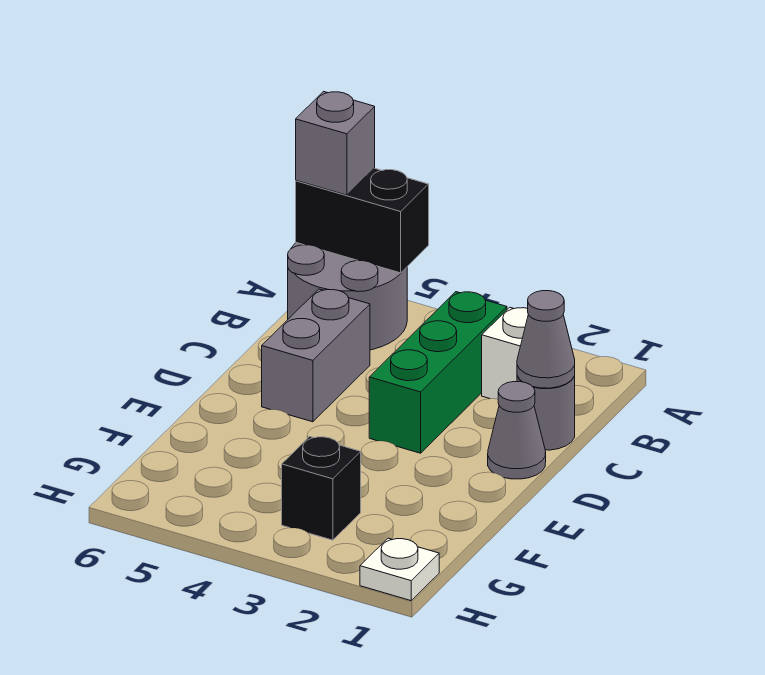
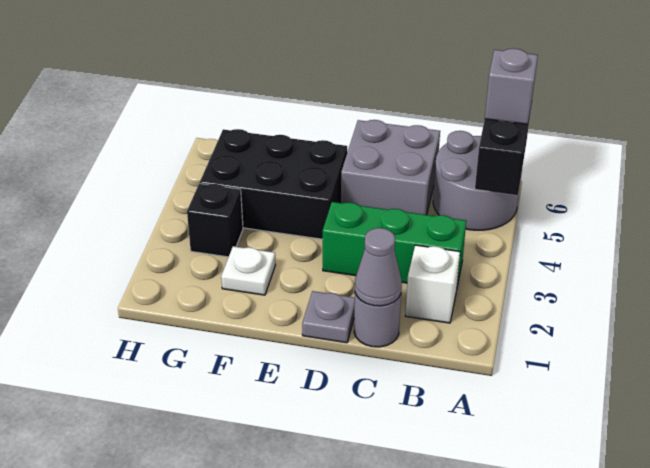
grey brick C5:D5 level 1 -> grey brick C5:D6 level 1
grey cone D1 level 1 -> grey plate D1 level 1
none -> black brick E4:G5 level 1
white plate H1 level 1 -> white plate F2 level 1

